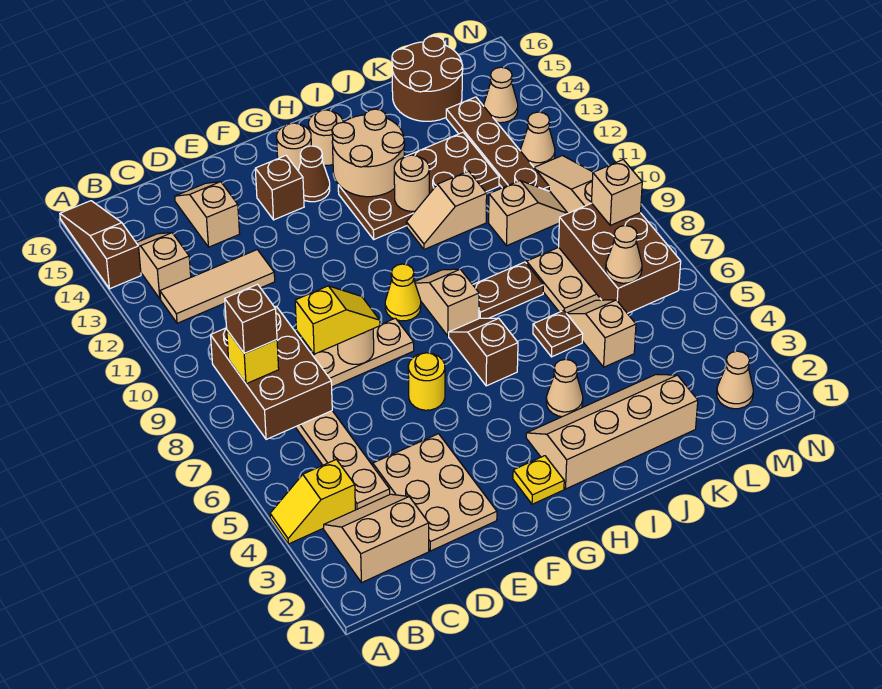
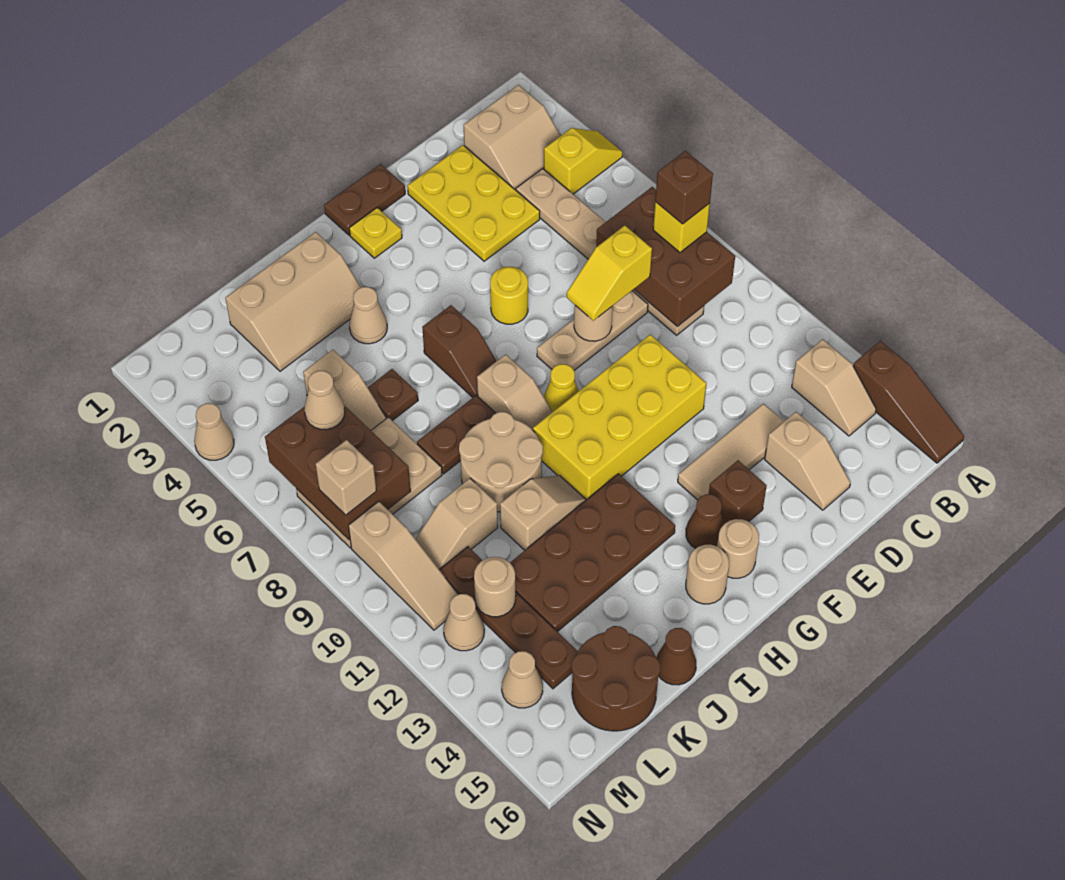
tan tile B12:D12 level 1 -> tan tile D13:F13 level 1
tan plate D2:E4 level 1 -> yellow plate D2:E4 level 1
none -> yellow brick E10:H11 level 1
none -> brown plate F1:G1 level 1
tan slope H2:K3 level 1 top 2 -> tan slope I2:K3 level 1 top 2
tan round brick H13:I14 level 2 -> tan round brick I9:J10 level 1
tan round brick I12 level 2 -> tan round brick L12 level 2
none -> brown cone J16 level 1
tan cone M2 level 1 -> tan cone N4 level 1

